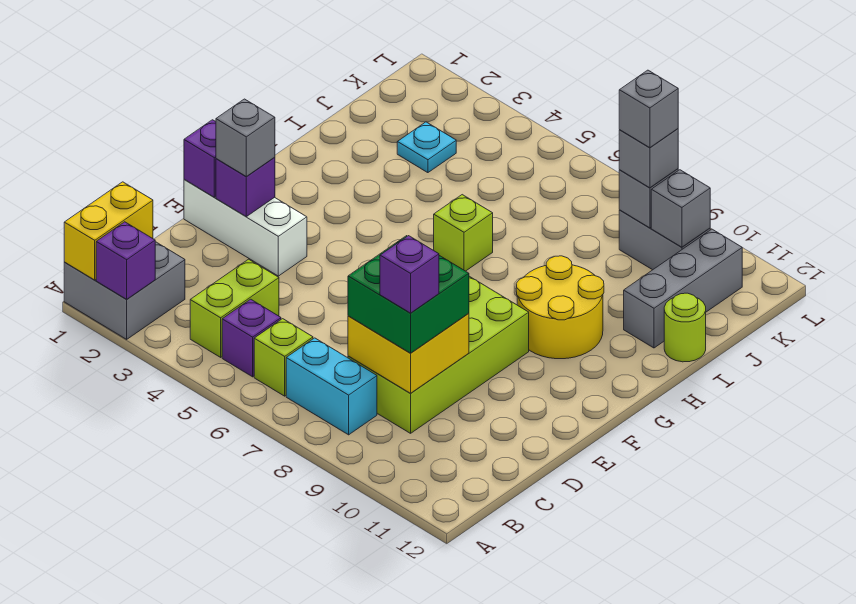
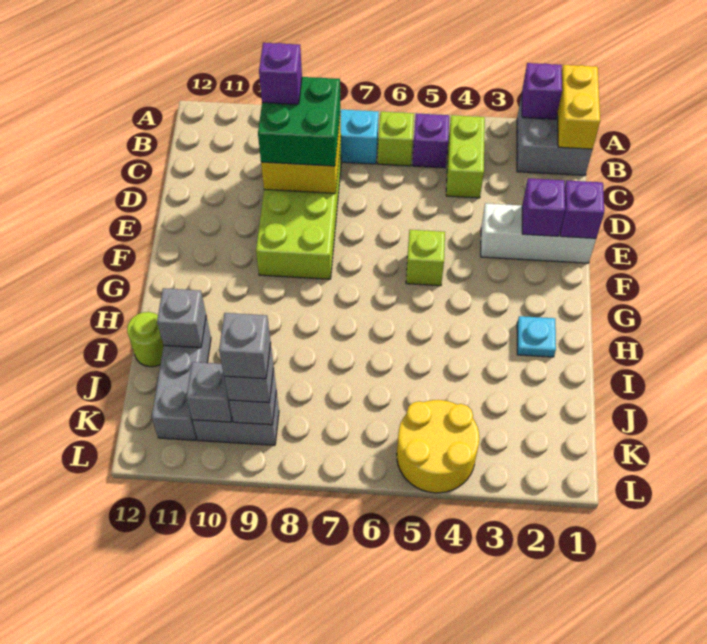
grey brick E2 level 3 -> grey brick I11 level 2
yellow round brick G9:H10 level 1 -> yellow round brick K4:L5 level 1
lime brick H6 level 1 -> lime brick F5 level 1
cyan plate J3 level 1 -> cyan plate H2 level 1

